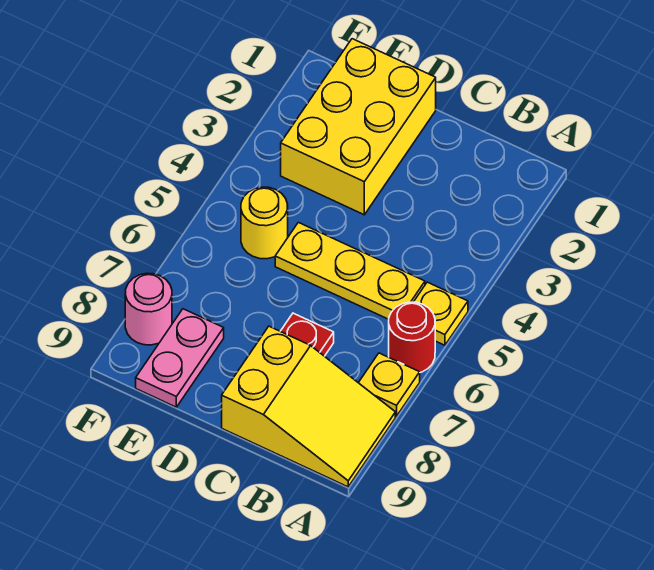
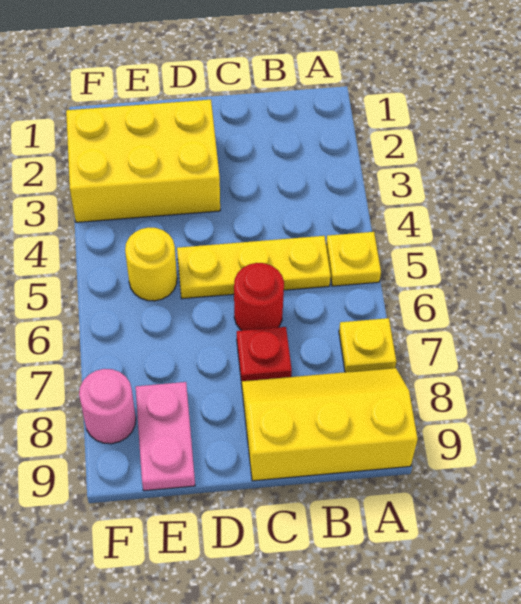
red round brick A6 level 1 -> red round brick C6 level 1
yellow slope A8:C9 level 1 top C -> yellow slope A8:C9 level 1 top 9
yellow brick D1:E3 level 1 -> yellow brick D2:F3 level 1

